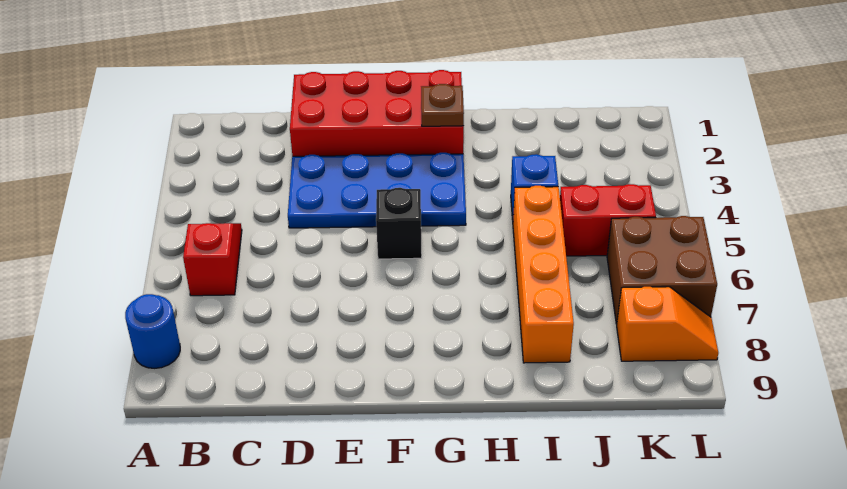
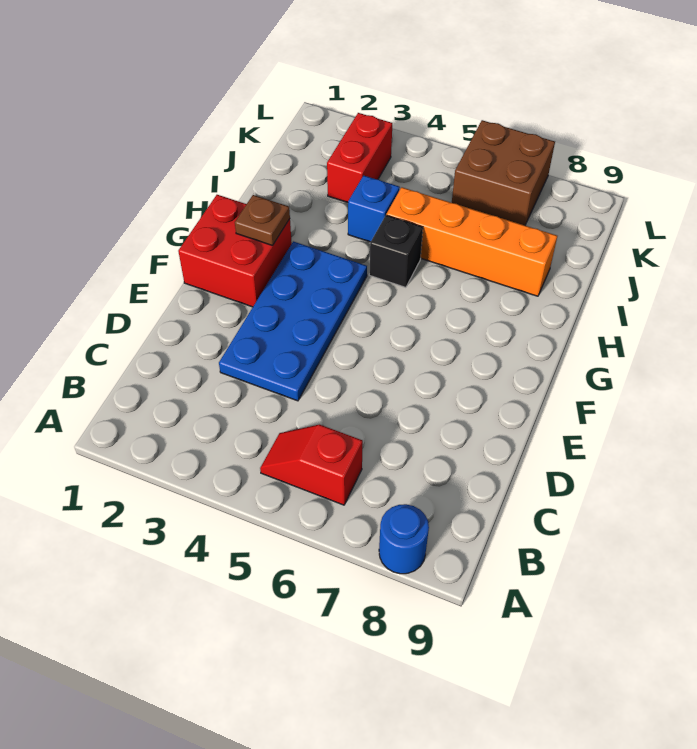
red brick D1:G2 level 1 -> red brick F1:G2 level 1
black brick F5 level 1 -> black brick H5 level 1
red brick J5:K5 level 1 -> red brick J3:K3 level 1
orange slope K8:L8 level 1 top K -> none

